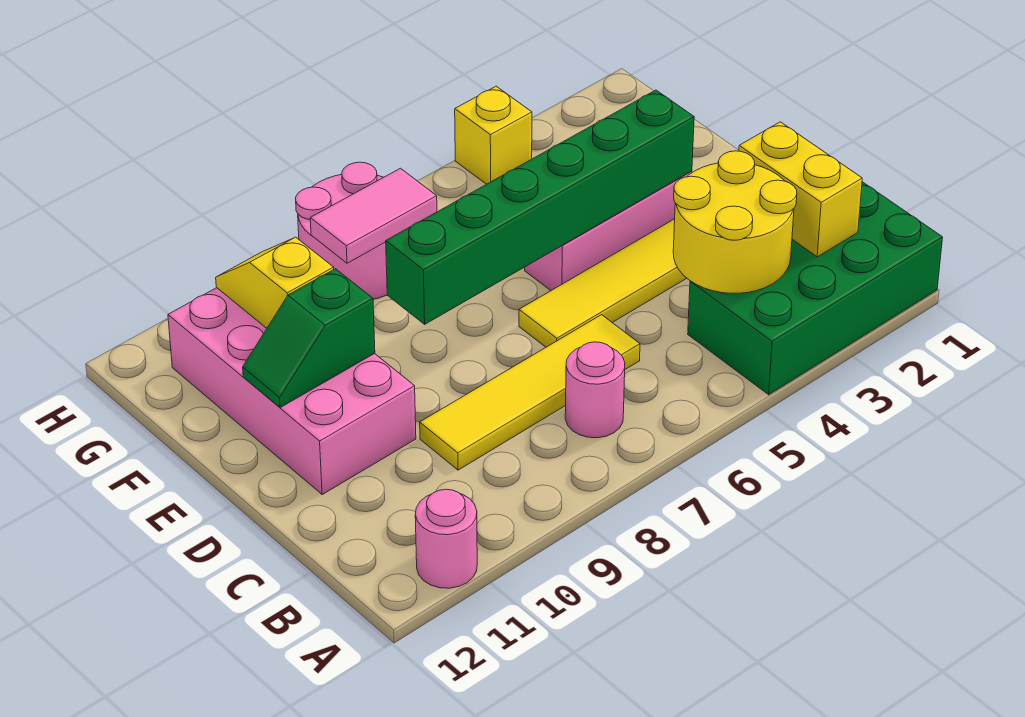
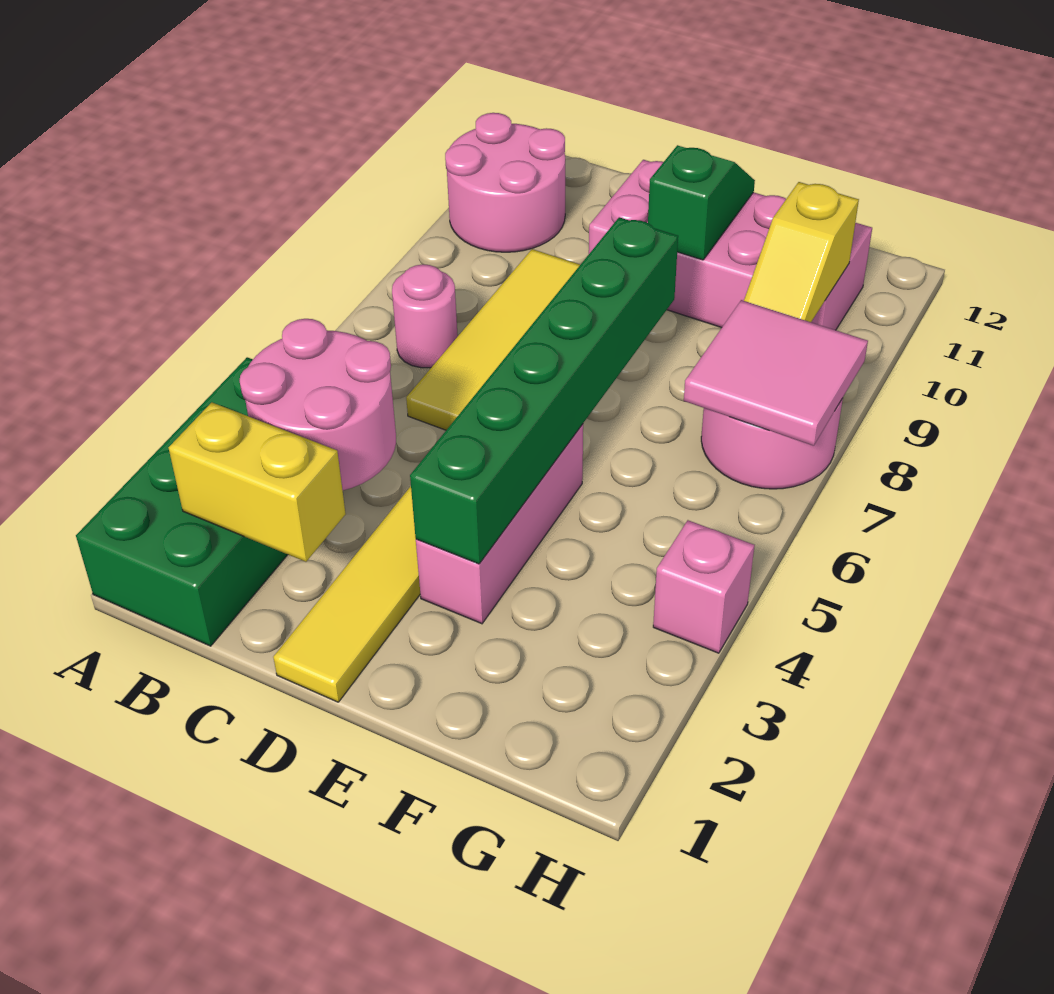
pink round brick A11 level 1 -> pink round brick A10:B11 level 1
yellow round brick B3:C4 level 2 -> pink round brick B3:C4 level 2
yellow slope F10:G10 level 2 top F -> yellow slope G9:G10 level 2 top 10
pink tile G7:G8 level 2 -> pink tile G7:H8 level 2
yellow brick H4 level 1 -> pink brick H4 level 1

